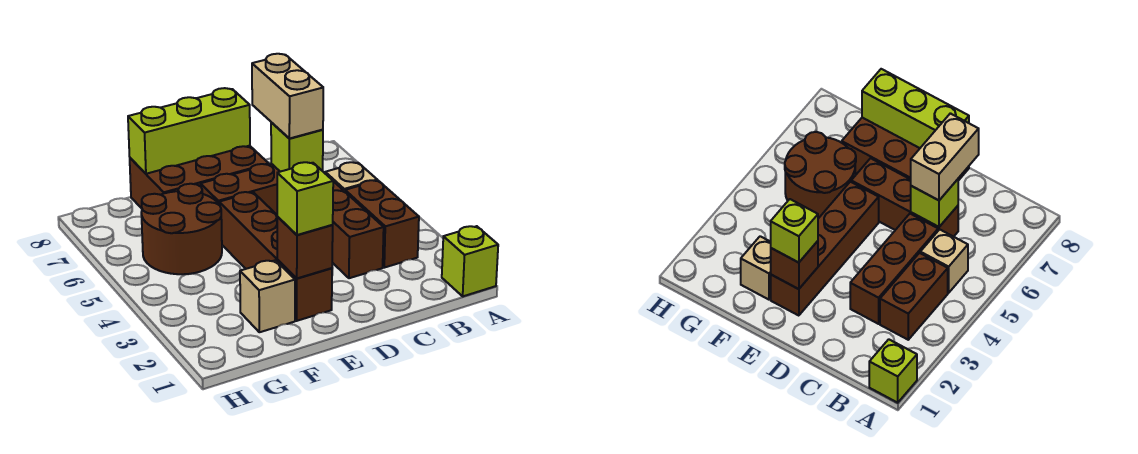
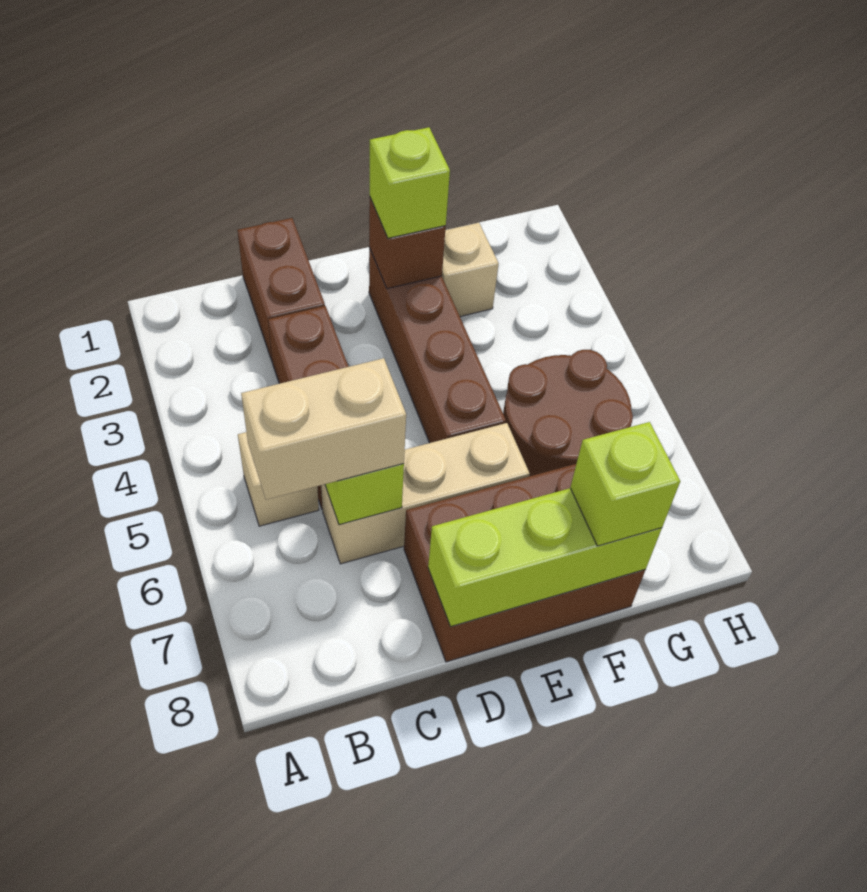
lime brick A1 level 1 -> lime brick F8 level 3
brown brick B3:B4 level 1 -> brown brick C1:C2 level 1
brown brick C6:E6 level 1 -> tan brick C6:E6 level 1
tan brick C6:C7 level 3 -> tan brick B6:C6 level 3

